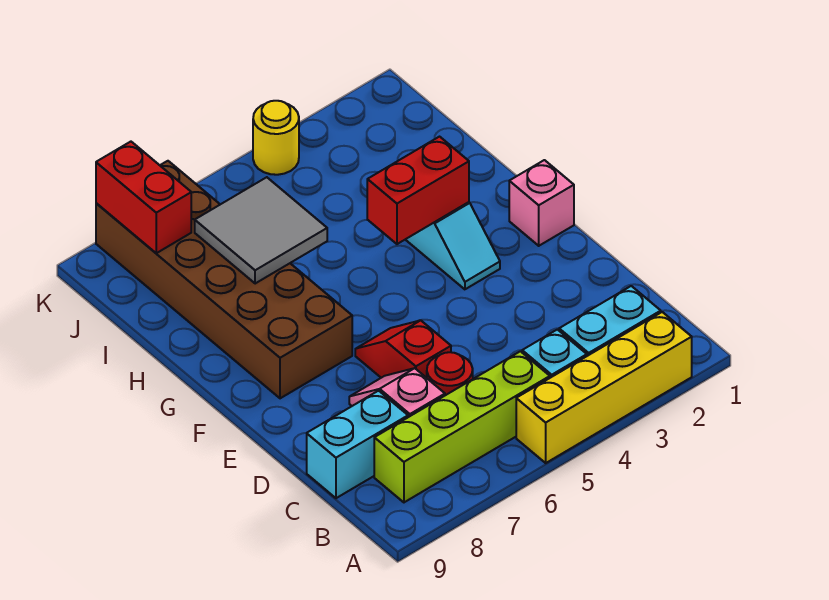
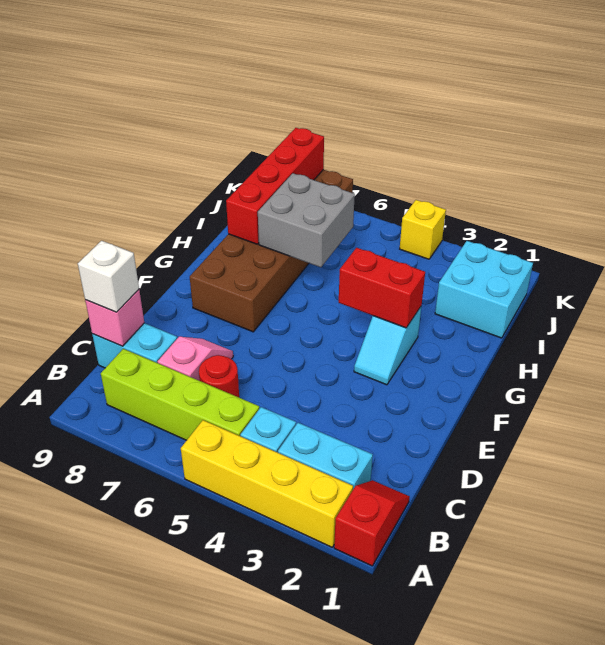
none -> white brick C9 level 3
red slope D6:E6 level 1 top D -> red slope A1:B1 level 1 top A
pink brick F1 level 1 -> pink brick C9 level 2
grey tile H6:I7 level 2 -> grey brick H6:I7 level 2
none -> cyan brick I1:J2 level 1
red brick J8:K8 level 2 -> red brick H8:K8 level 2
yellow round brick K4 level 1 -> yellow brick K4 level 1

